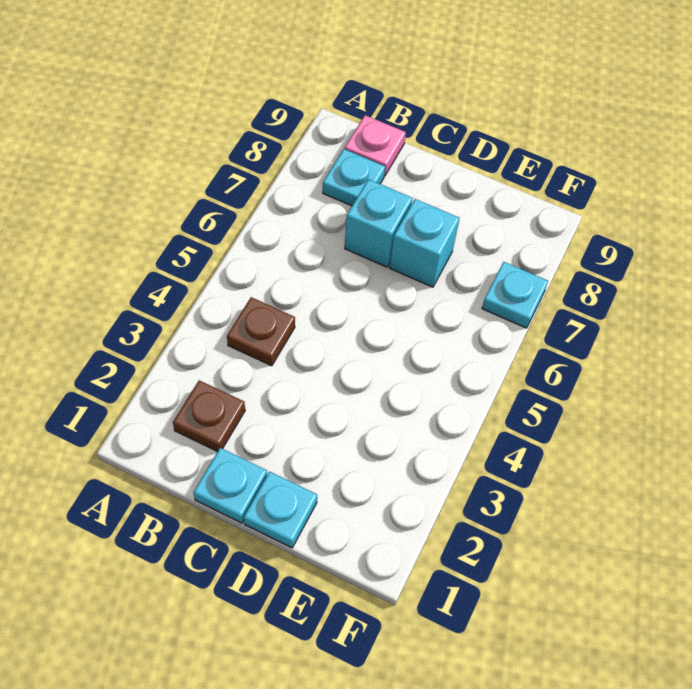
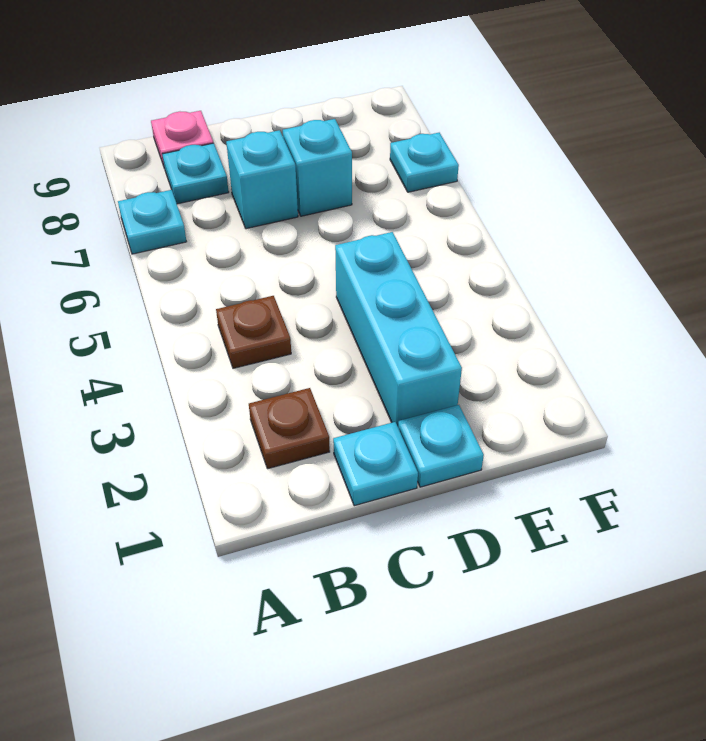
none -> cyan plate A7 level 1
none -> cyan brick D2:D4 level 1

